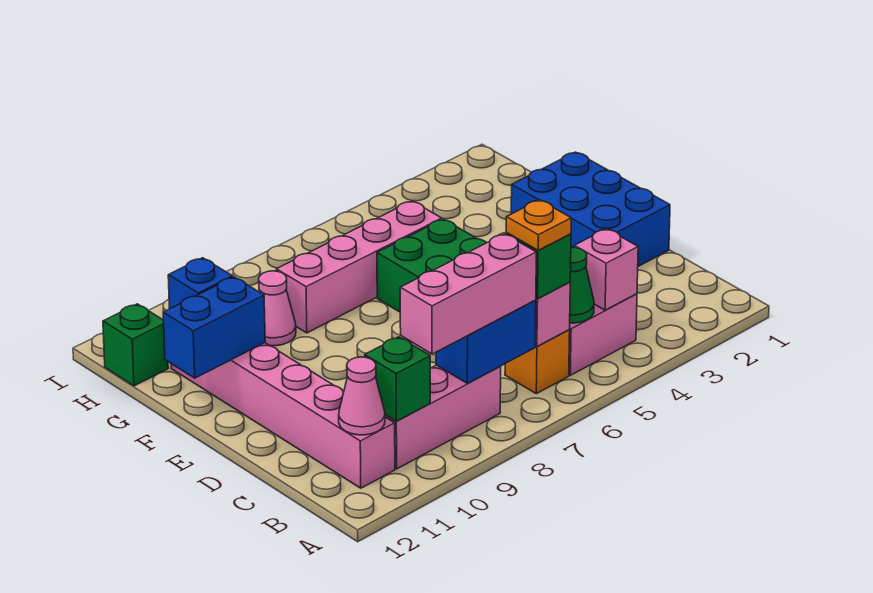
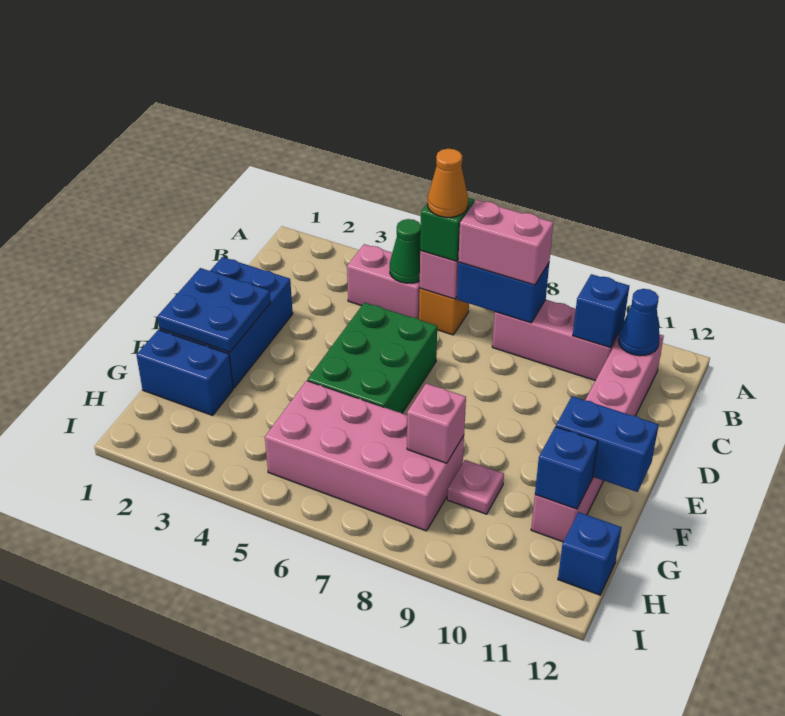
pink brick B4 level 2 -> pink brick G8 level 2
orange plate B6 level 4 -> orange cone B6 level 4
pink brick B7:B9 level 3 -> pink brick B7:B8 level 3
green brick B10 level 2 -> blue brick B10 level 2
pink cone B11 level 2 -> blue cone B11 level 2
none -> blue plate E1:F2 level 2
none -> blue brick G1:G2 level 1
pink brick G5:G8 level 1 -> pink brick G5:H8 level 1
pink cone G9 level 1 -> pink plate G9 level 1
green brick H12 level 1 -> blue brick H12 level 1

